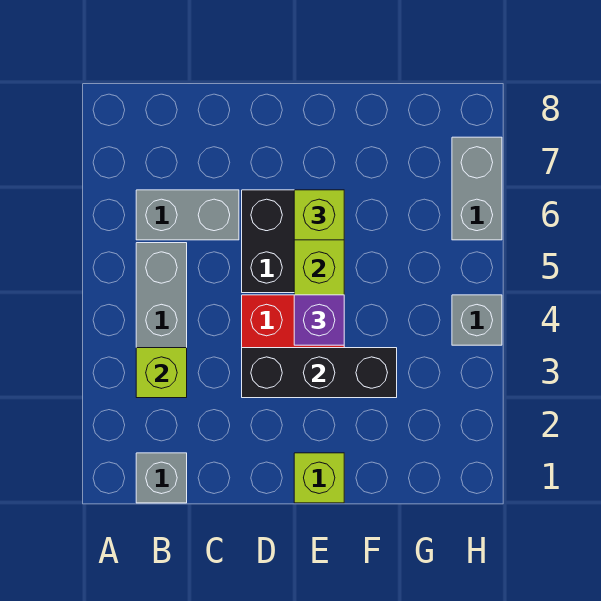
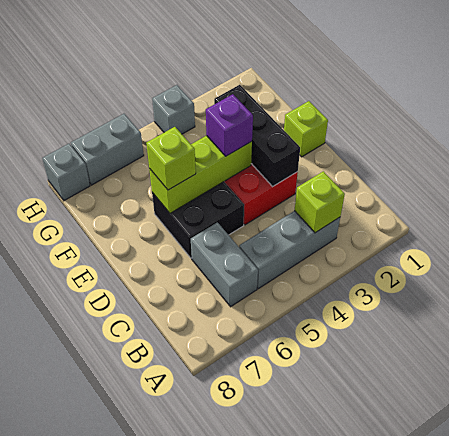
grey brick B1 level 1 -> grey brick H8 level 1

